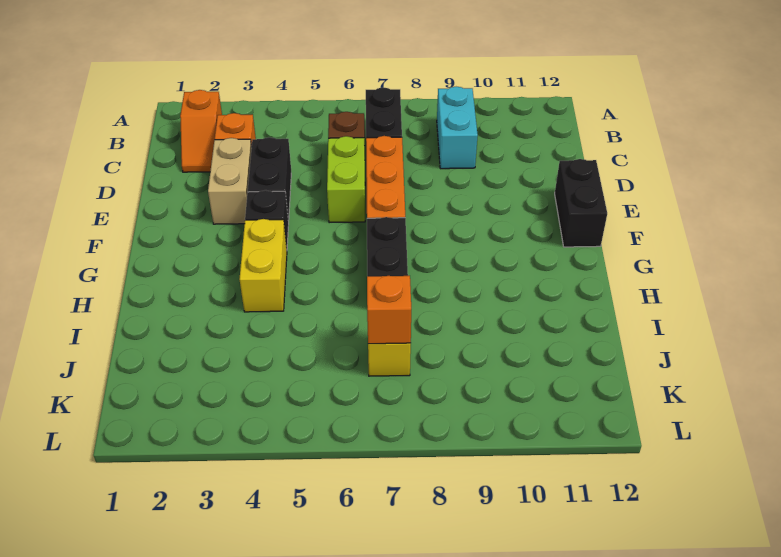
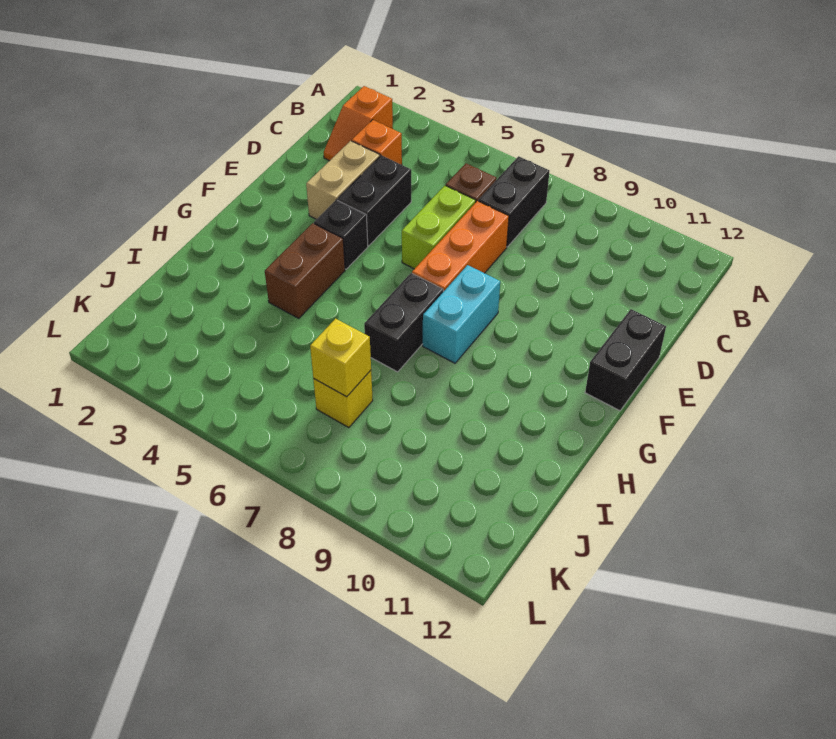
cyan brick B9:C9 level 1 -> cyan brick F8:G8 level 1
yellow brick G4:H4 level 1 -> brown brick G4:H4 level 1
orange brick J7 level 2 -> yellow brick J7 level 2

